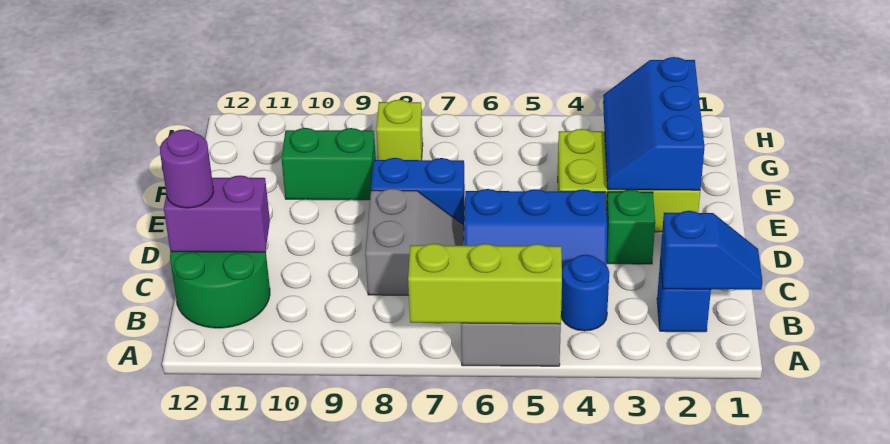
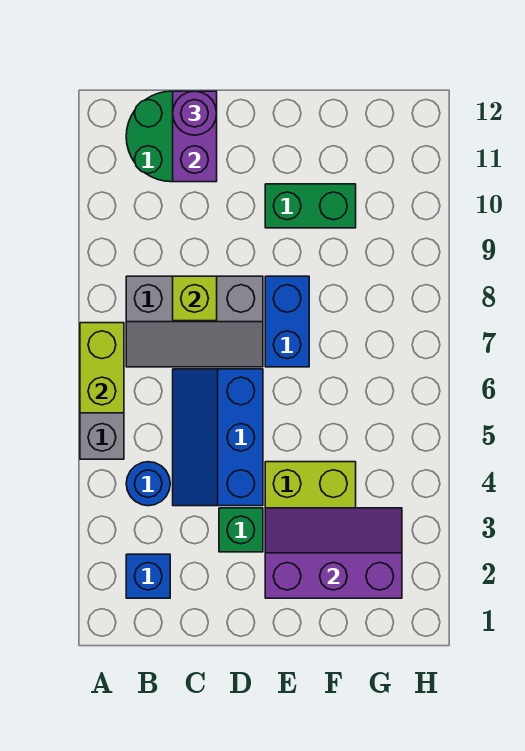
lime brick A5:A7 level 2 -> lime brick A6:A7 level 2
blue slope B1:B2 level 2 top 2 -> none
grey slope C7:D8 level 1 top 8 -> grey slope B7:D8 level 1 top 8
blue slope E2:G3 level 2 top 2 -> purple slope E2:G3 level 2 top 2
green brick F9:F10 level 1 -> green brick E10:F10 level 1
lime brick G8 level 1 -> lime brick C8 level 2

